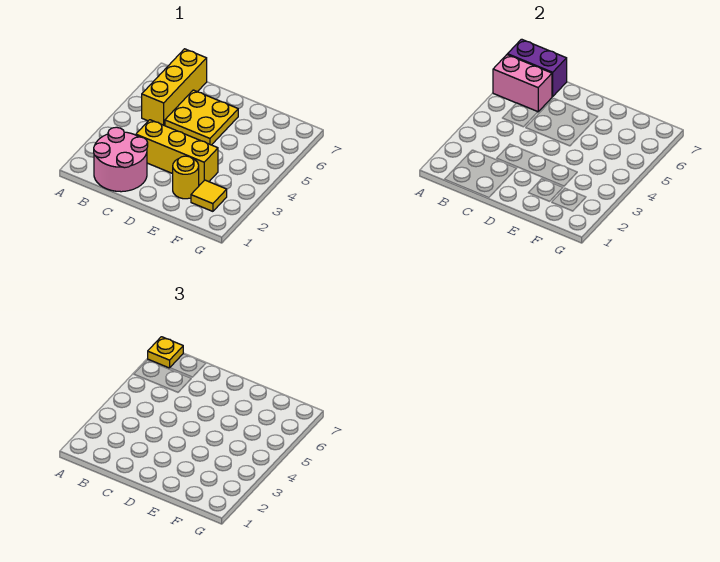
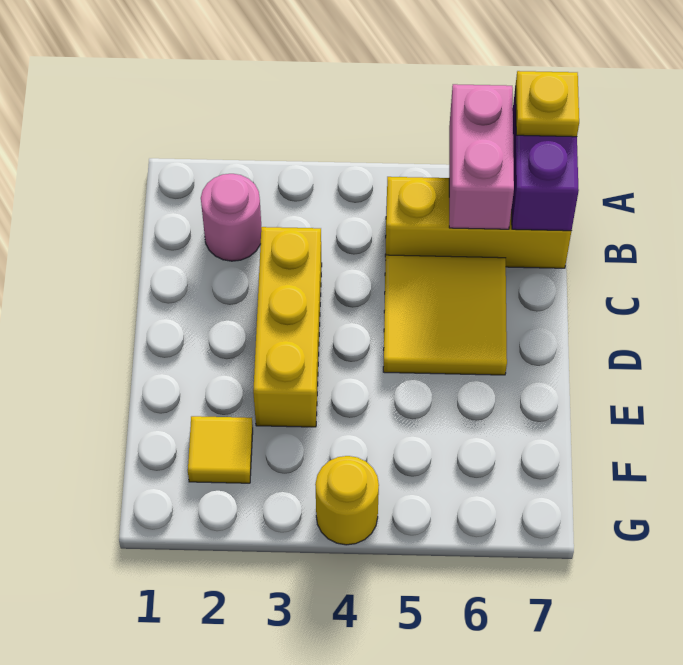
pink round brick B1:C2 level 1 -> pink round brick B2 level 1
yellow plate C5:D6 level 1 -> yellow tile C5:D6 level 1
yellow round brick E2 level 1 -> yellow round brick G4 level 1

